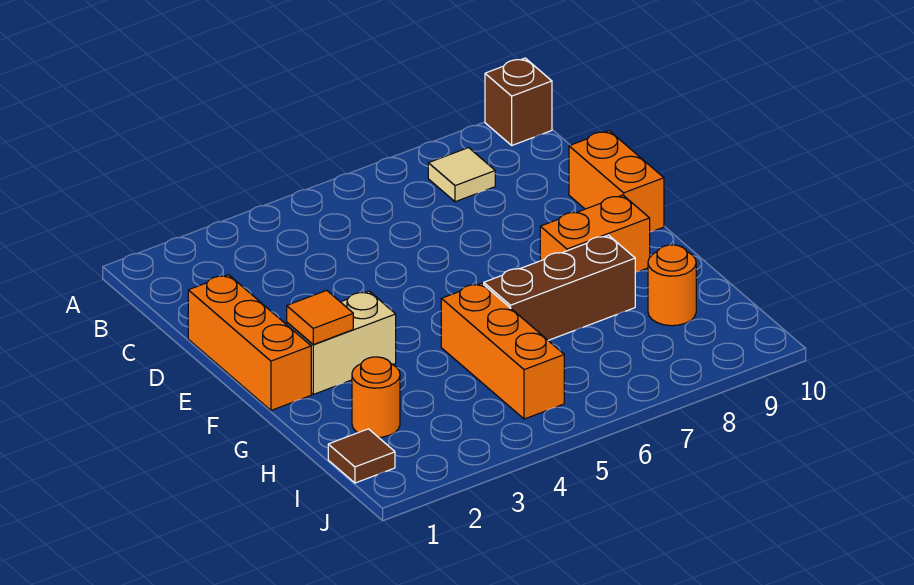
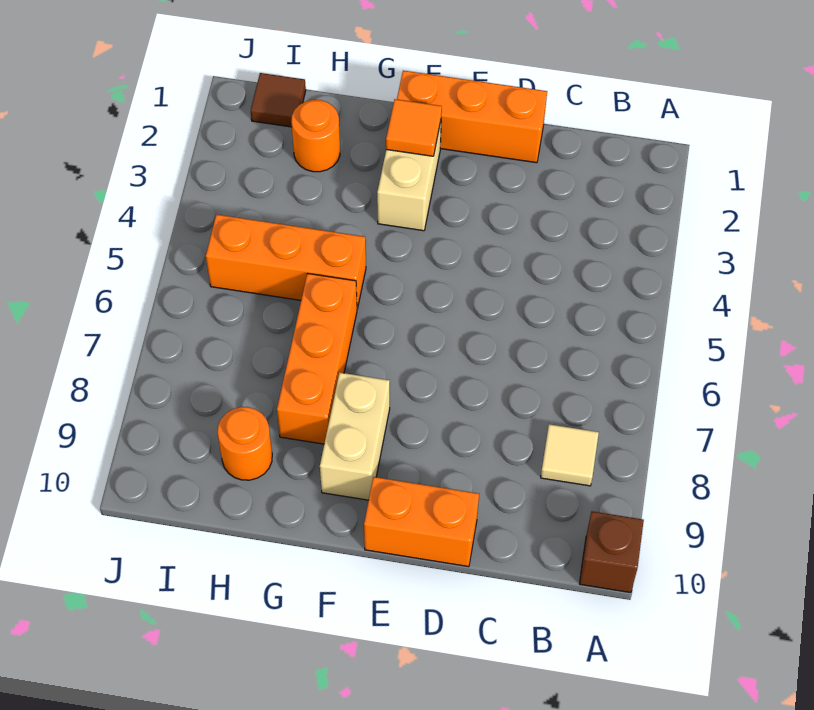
orange brick F8:F9 level 1 -> tan brick F8:F9 level 1
brown brick G6:G8 level 1 -> orange brick G6:G8 level 1

